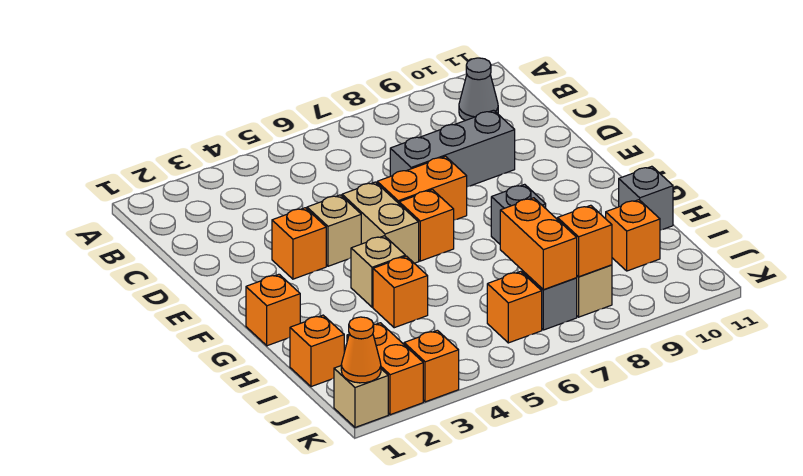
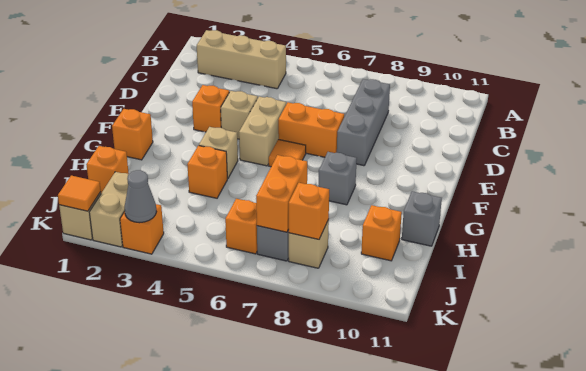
none -> tan brick B2:B4 level 1
grey cone B10 level 1 -> grey cone K3 level 2
grey brick D7:D9 level 1 -> grey brick C8:E8 level 1
orange brick F6 level 1 -> orange tile F6 level 1
orange brick J2:K2 level 1 -> tan brick J2:K2 level 1
orange cone K1 level 2 -> orange tile K1 level 2

